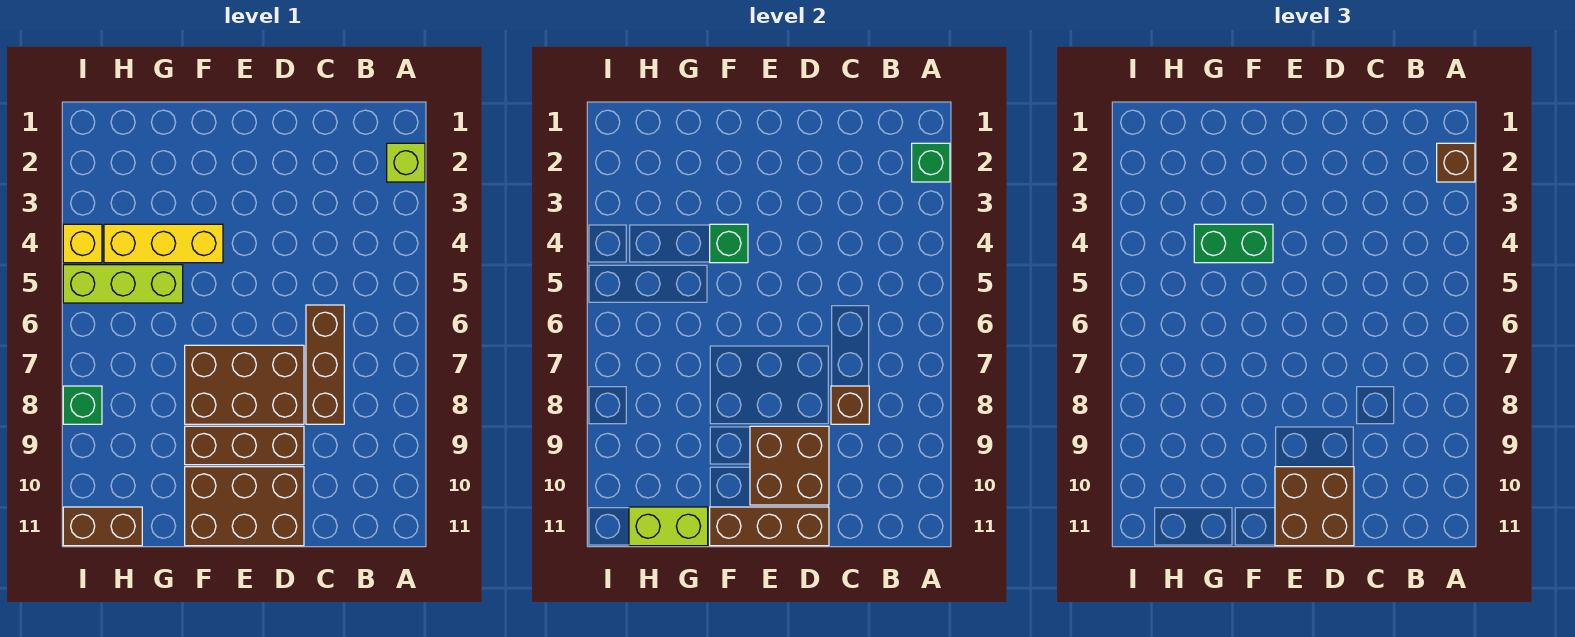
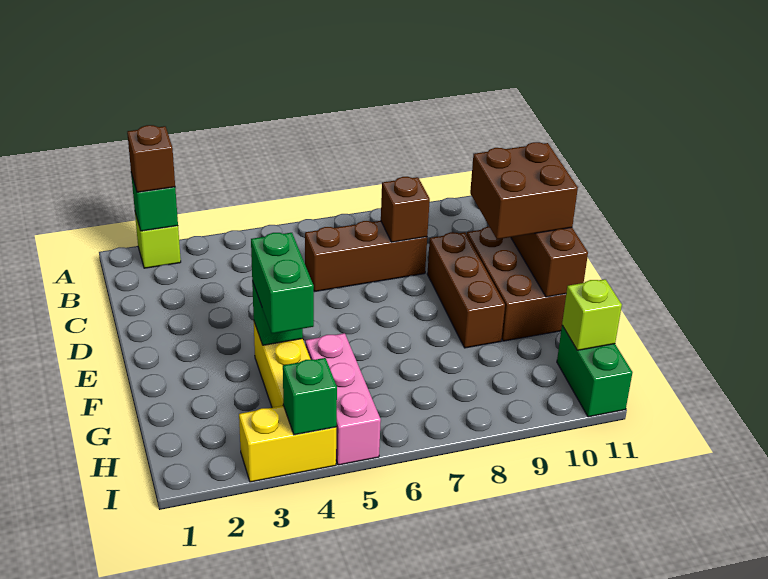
brown brick D7:F8 level 1 -> none
brown brick D9:E10 level 2 -> none
lime brick G5:I5 level 1 -> pink brick G5:I5 level 1
lime brick G11:H11 level 2 -> lime brick H11 level 2
brown brick H11:I11 level 1 -> green brick H11:I11 level 1
yellow brick I4 level 1 -> yellow brick I3:I4 level 1
green brick I8 level 1 -> green brick I4 level 2

